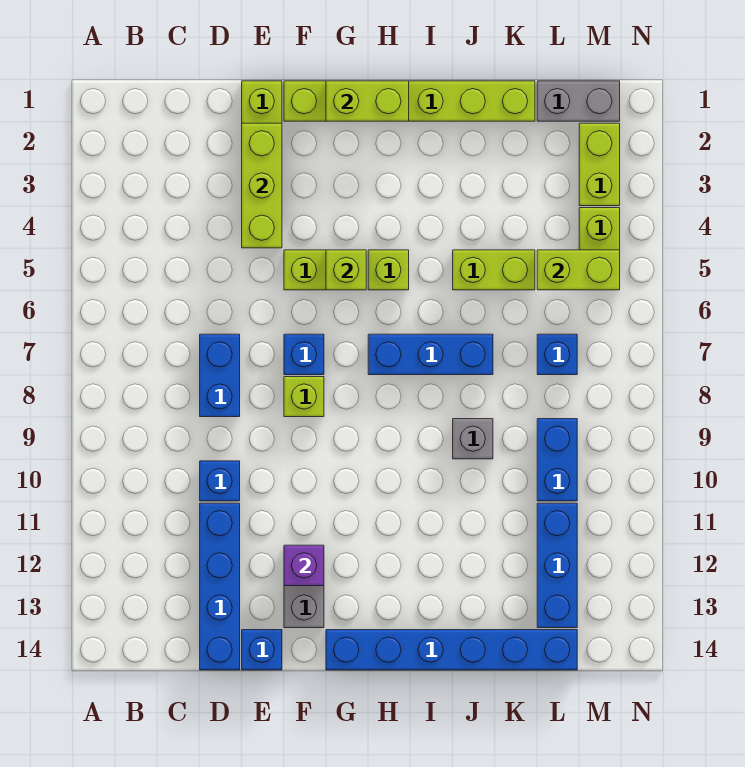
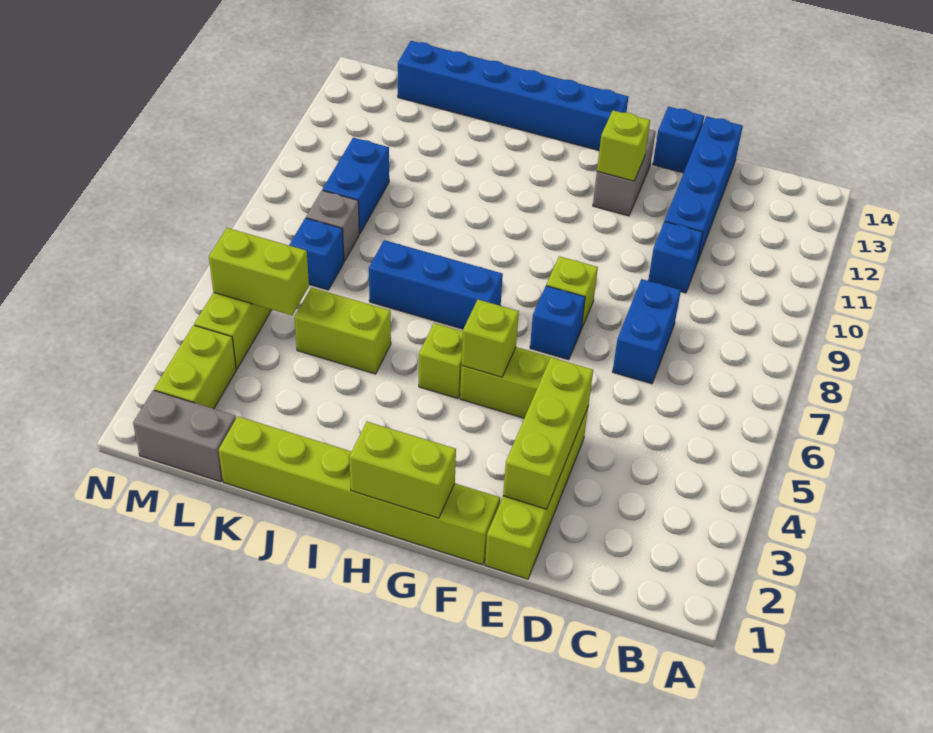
purple brick F12 level 2 -> lime brick F12 level 2
grey brick J9 level 1 -> grey brick L8 level 1
blue brick L11:L13 level 1 -> none

